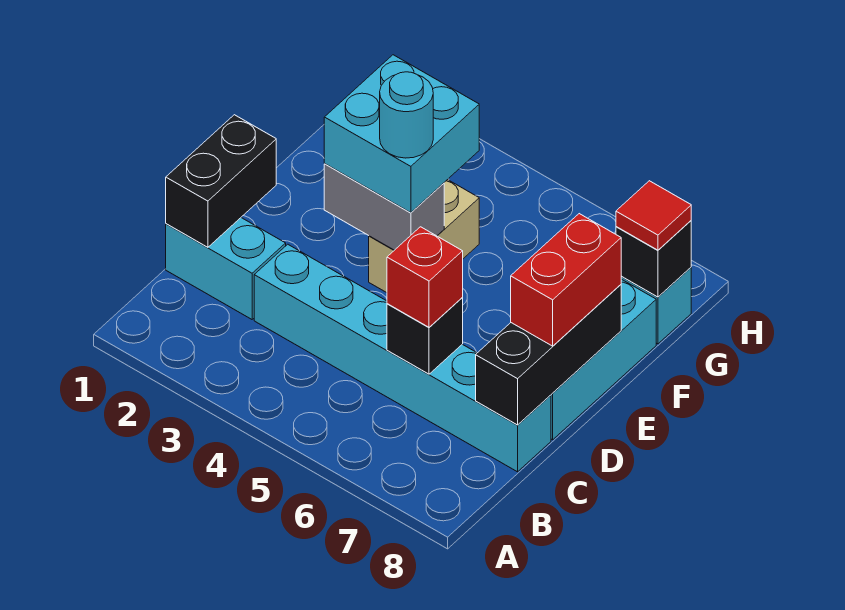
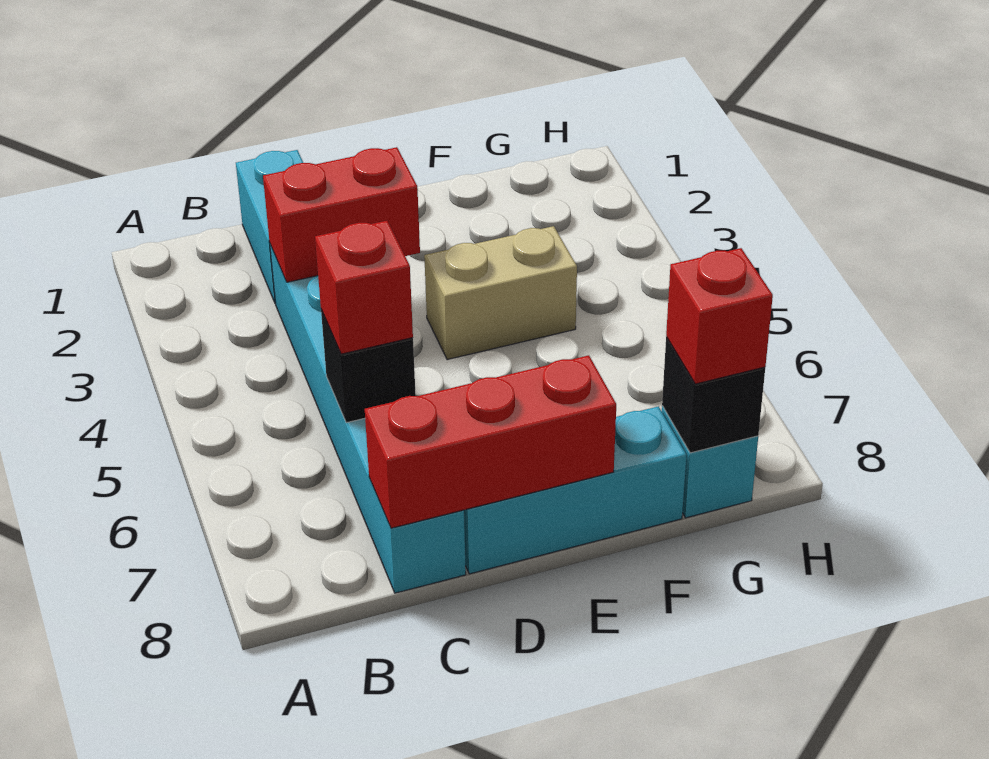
black brick C1:D1 level 2 -> none
black brick C8:E8 level 2 -> red brick C8:E8 level 2
red brick D8:E8 level 3 -> red brick C3:D3 level 2
grey brick E3:E4 level 2 -> none
cyan brick E3:F4 level 3 -> none
cyan round brick E4 level 4 -> none
red tile G8 level 3 -> red brick G8 level 3

